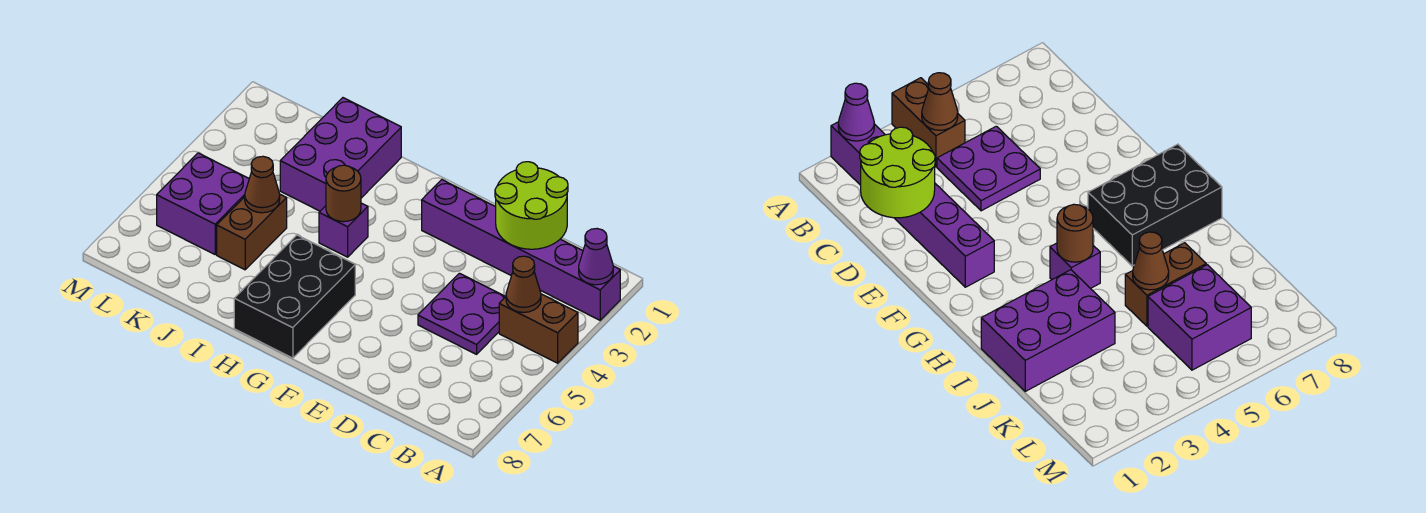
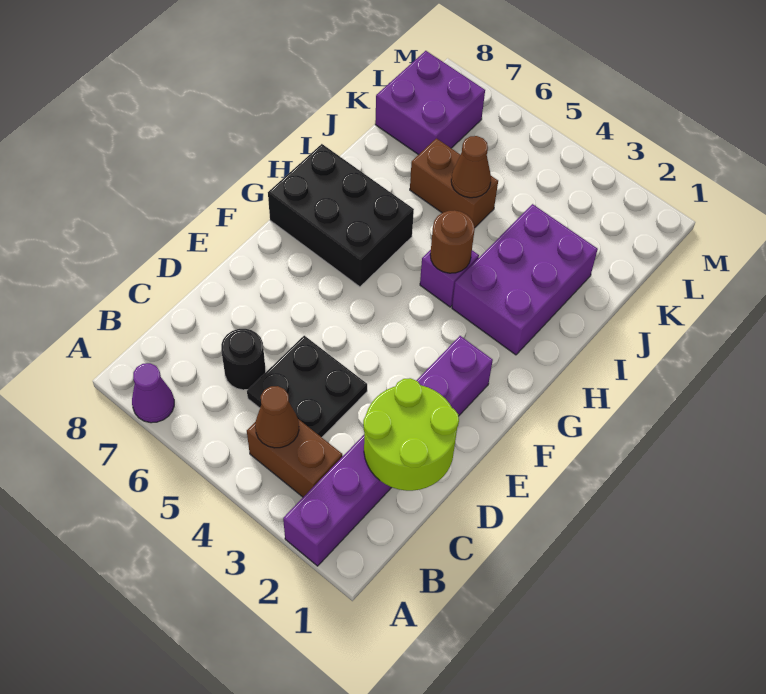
purple cone A2 level 2 -> purple cone A7 level 1
brown brick A4:B4 level 1 -> brown brick B3:B4 level 1
purple plate C4:D5 level 1 -> black plate C4:D5 level 1
none -> black round brick C6 level 1
purple brick I1:J3 level 1 -> purple brick H2:J3 level 1
purple brick K5:L6 level 1 -> purple brick K7:L8 level 1

